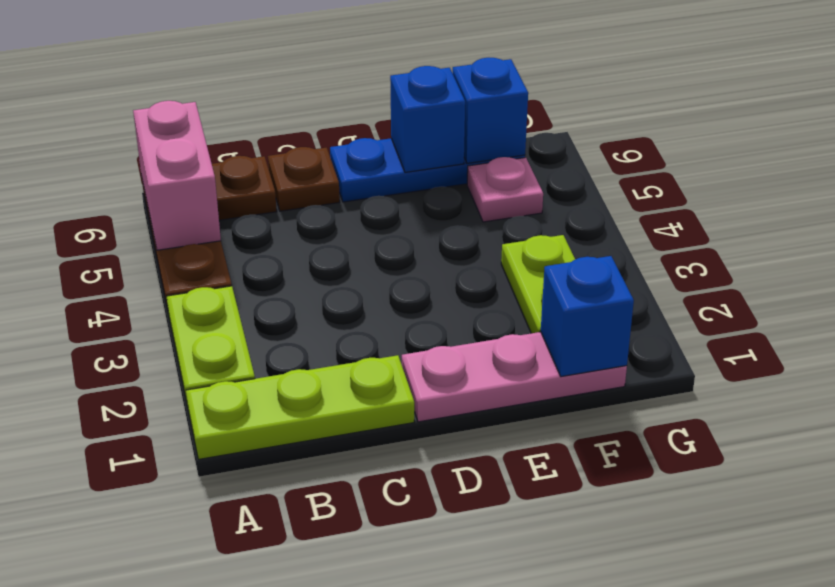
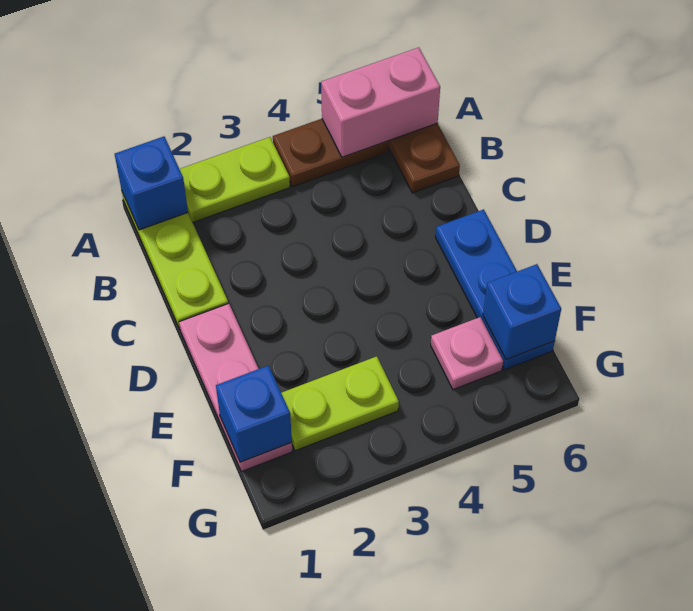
brown plate C6 level 1 -> none
blue brick E6 level 2 -> blue brick A1 level 2

